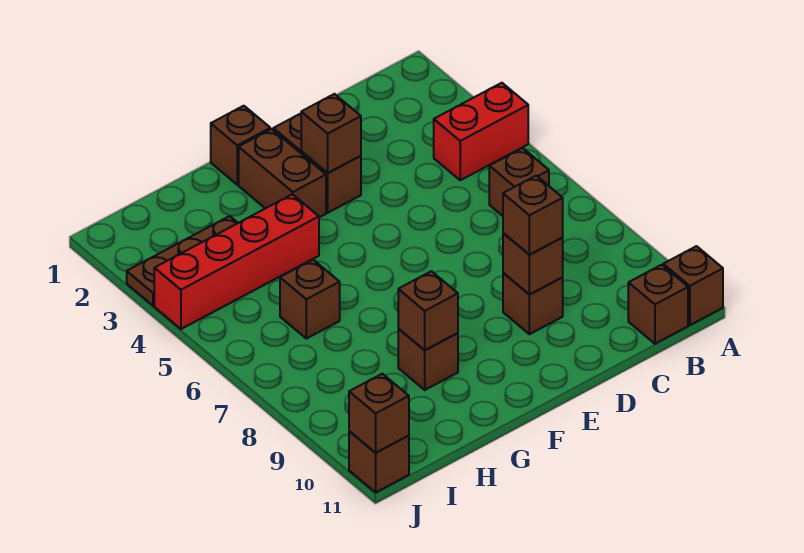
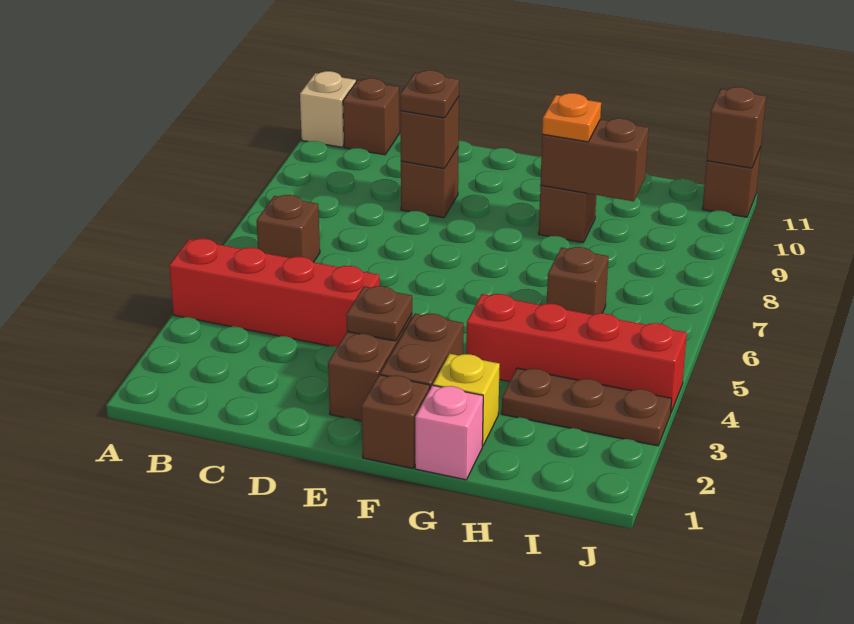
red brick A4:B4 level 1 -> red brick A4:D4 level 1
brown brick A11 level 1 -> tan brick A11 level 1
brown brick D9 level 3 -> brown plate D9 level 3
brown brick E3 level 2 -> brown plate E3 level 2
none -> pink brick G1 level 1
none -> yellow brick G2 level 1
brown brick G9 level 2 -> brown brick G9:H9 level 2
none -> orange plate G9 level 3

